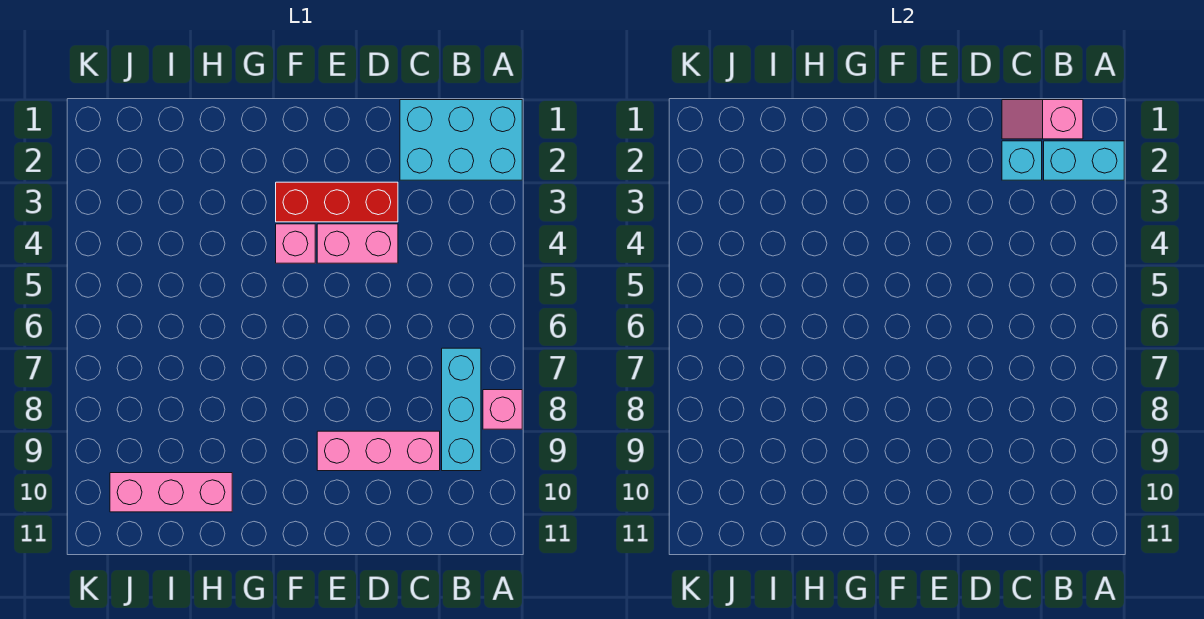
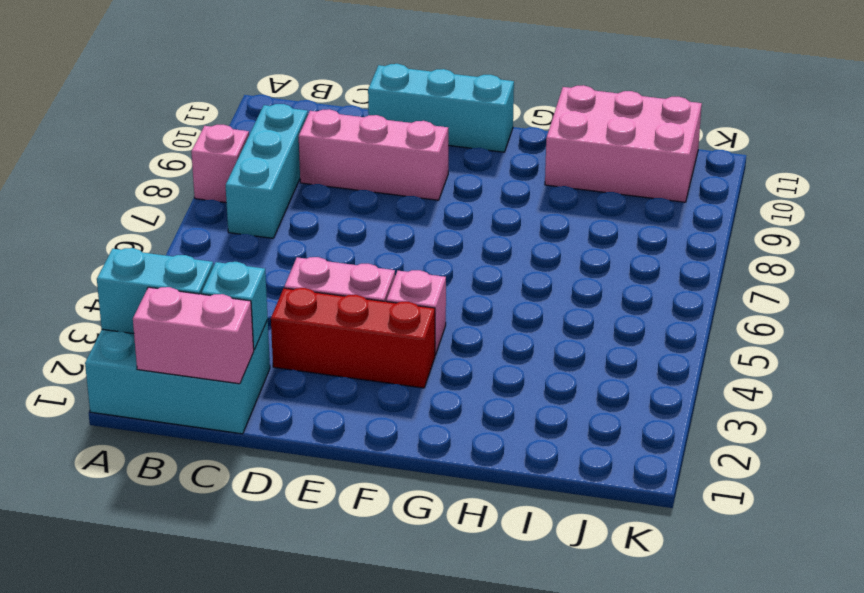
pink slope B1:C1 level 2 top B -> pink brick B1:C1 level 2
none -> cyan brick D11:F11 level 1
pink brick H10:J10 level 1 -> pink brick H10:J11 level 1

